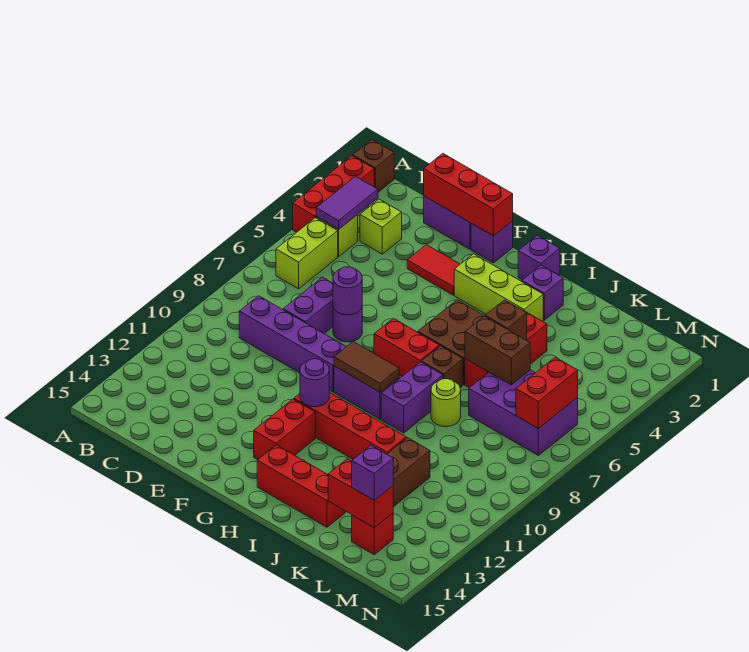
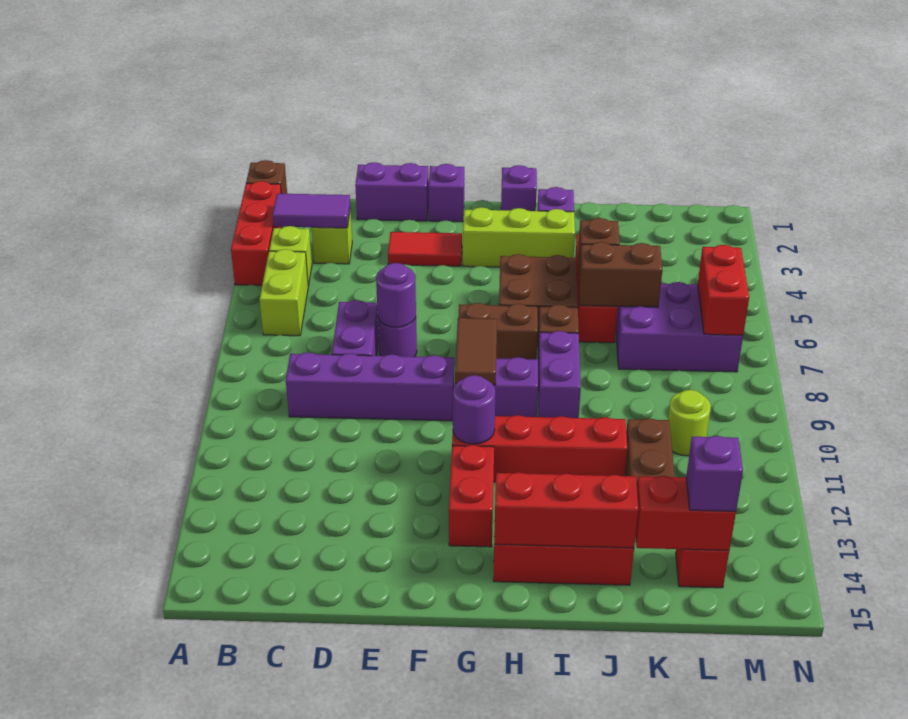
purple tile B3:B4 level 2 -> purple tile B3:C3 level 2
red brick D1:F1 level 2 -> red brick H14:J14 level 2
red brick G7:H7 level 1 -> brown brick G7:H7 level 1
brown tile G9:H9 level 2 -> brown tile G8:G9 level 2
lime round brick J8 level 1 -> lime round brick L10 level 1

